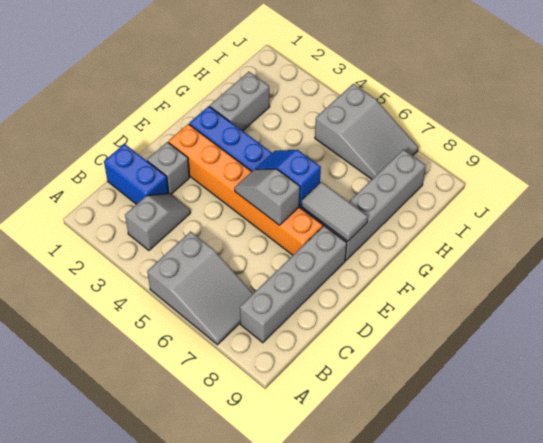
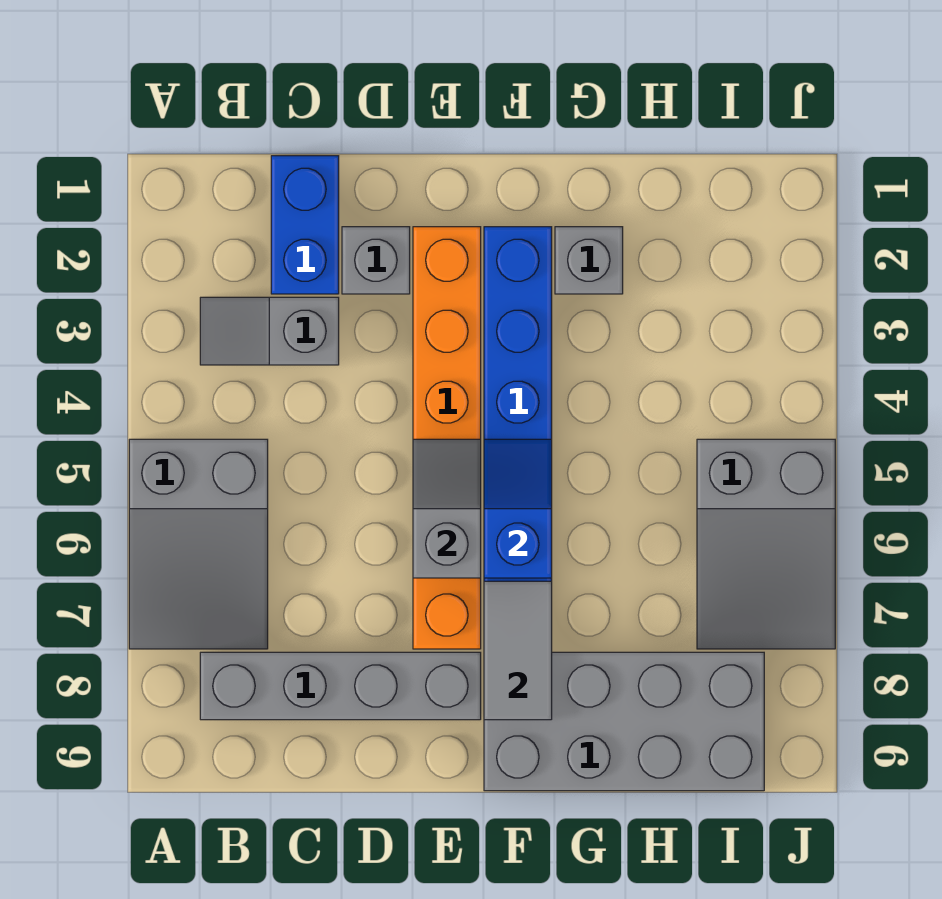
grey slope B3:C3 level 1 top B -> grey slope B3:C3 level 1 top C
grey brick F8:I8 level 1 -> grey brick F8:I9 level 1
grey brick G2:H2 level 1 -> grey brick G2 level 1

